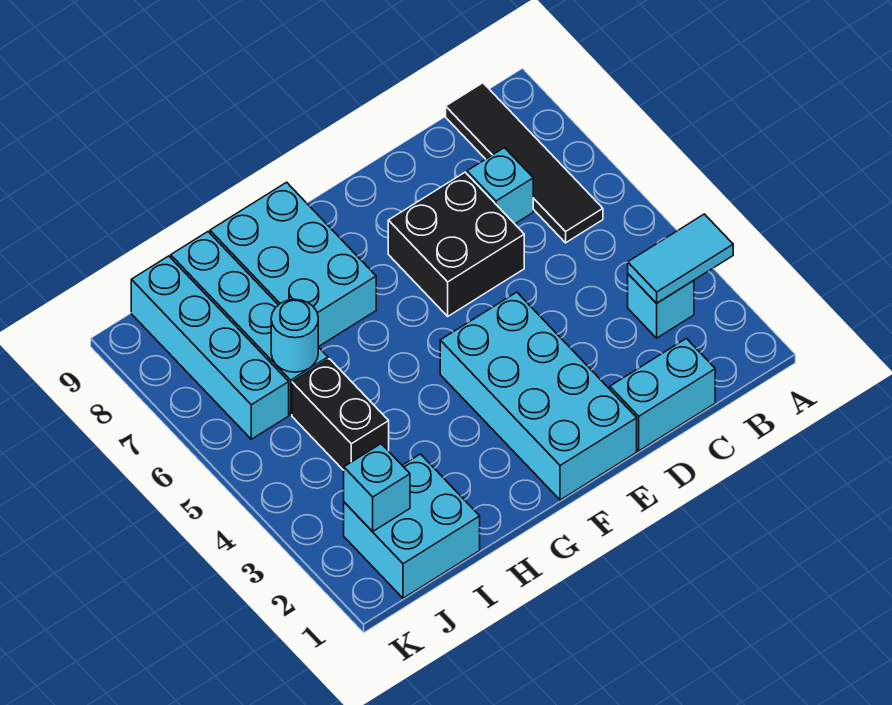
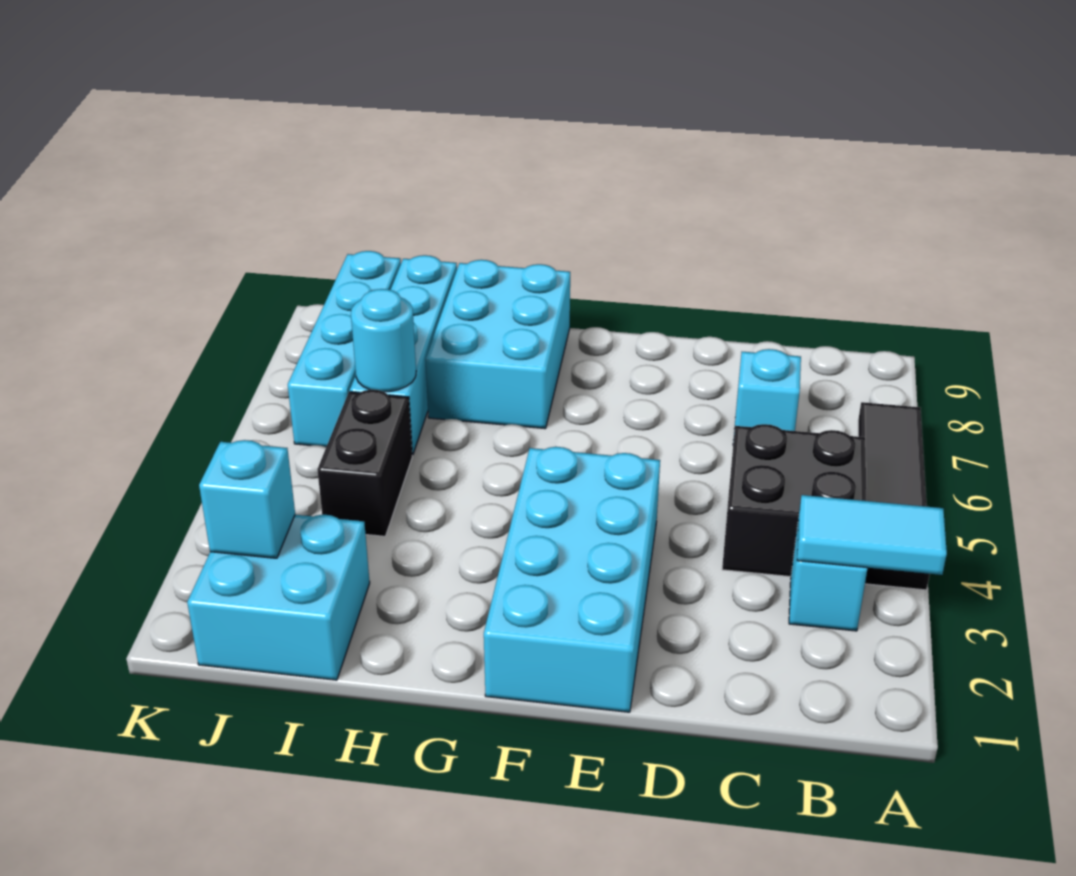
black tile B6:B9 level 1 -> black tile A4:A7 level 1
cyan brick C1:D1 level 1 -> none
black brick D6:E7 level 1 -> black brick B4:C5 level 1

